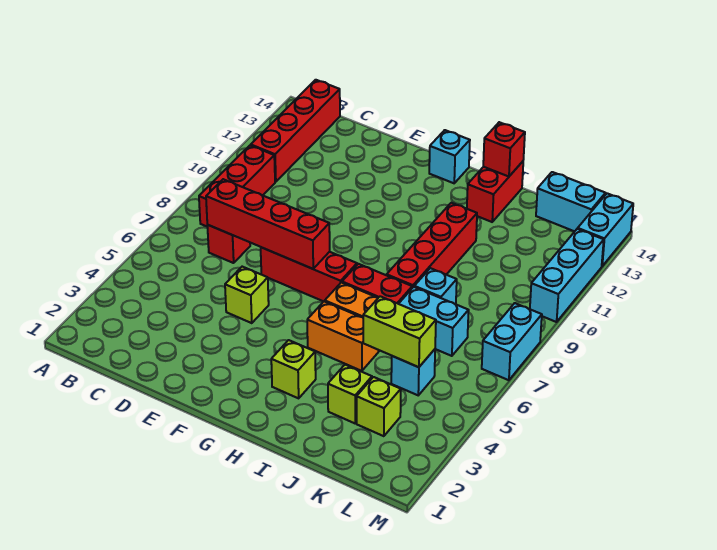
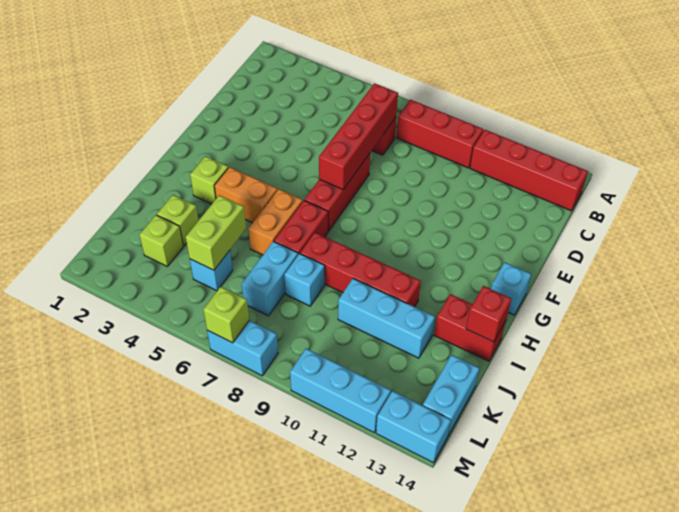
lime brick E5 level 1 -> lime brick M7 level 2
orange brick H5:I5 level 1 -> orange brick H4:H5 level 1
none -> cyan brick J10:J12 level 1

